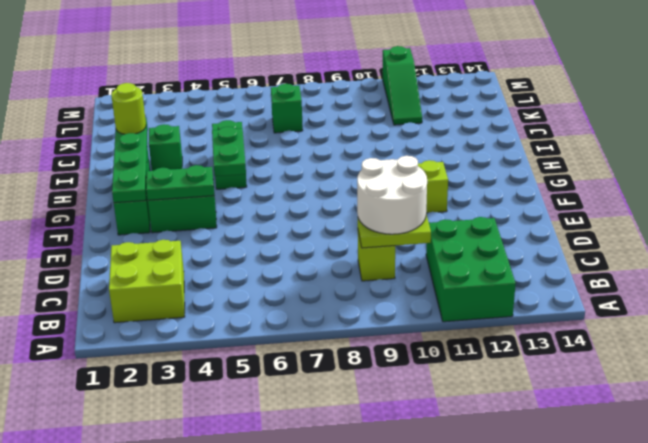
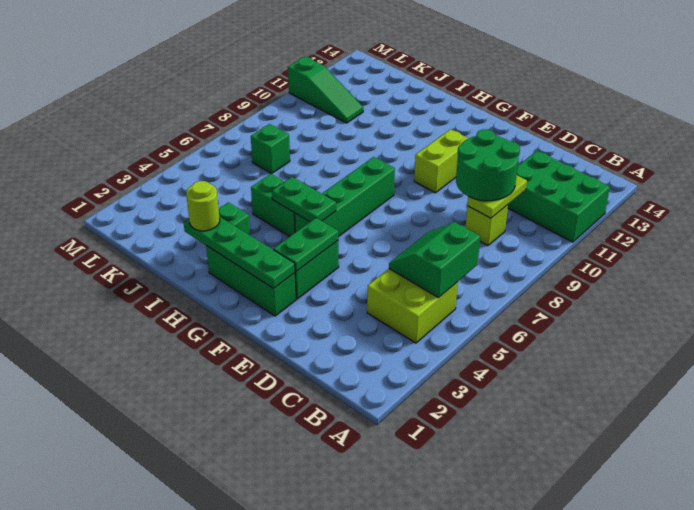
lime brick B2:C3 level 1 -> lime brick B4:C5 level 1
none -> green slope B5:C6 level 2 top B
white round brick C9:D10 level 3 -> green round brick C9:D10 level 3
none -> green brick G5:G8 level 1

